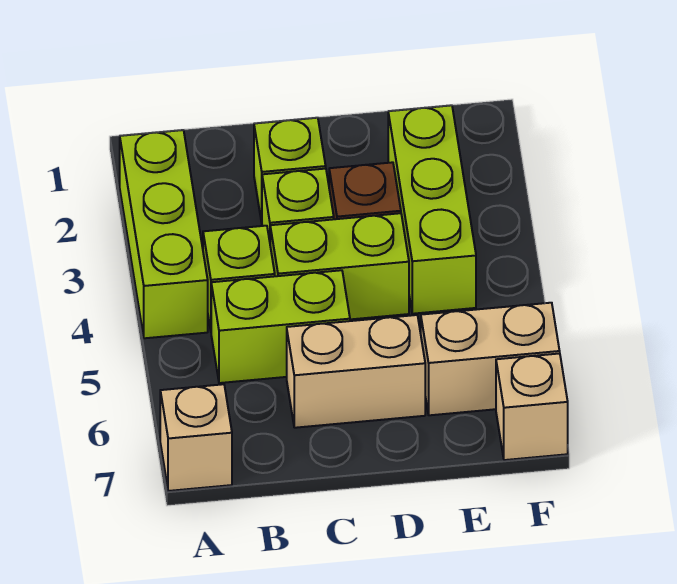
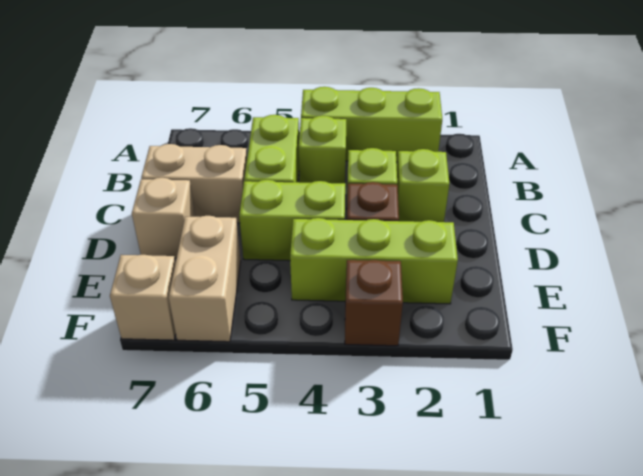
tan brick A7 level 1 -> tan brick D7 level 1
lime brick C4:D4 level 1 -> lime brick D4:D5 level 1
tan brick C6:D6 level 1 -> tan brick C6:C7 level 1
none -> brown brick F3 level 1

